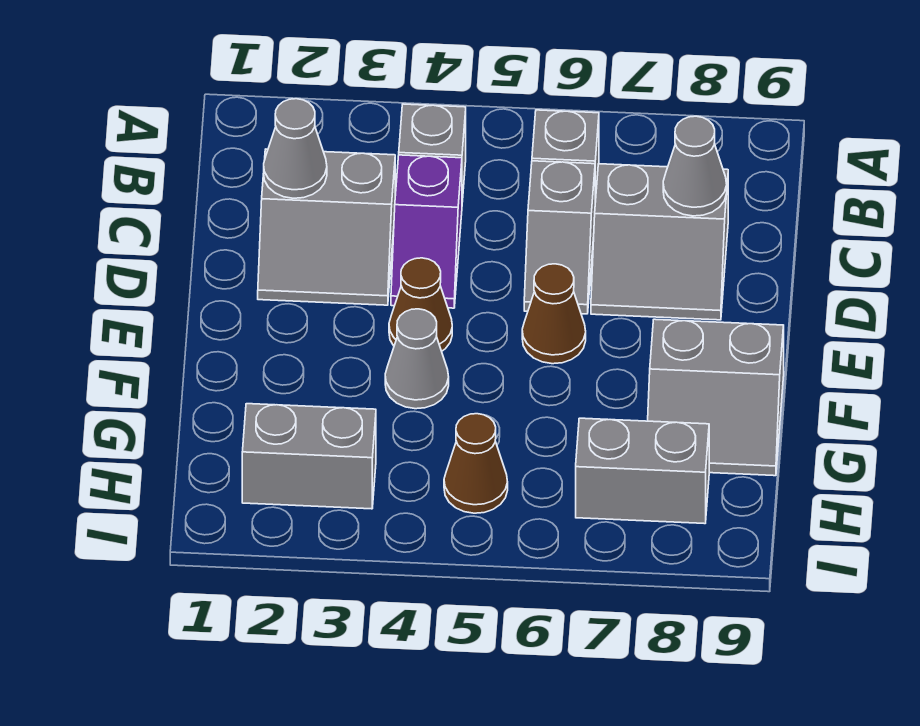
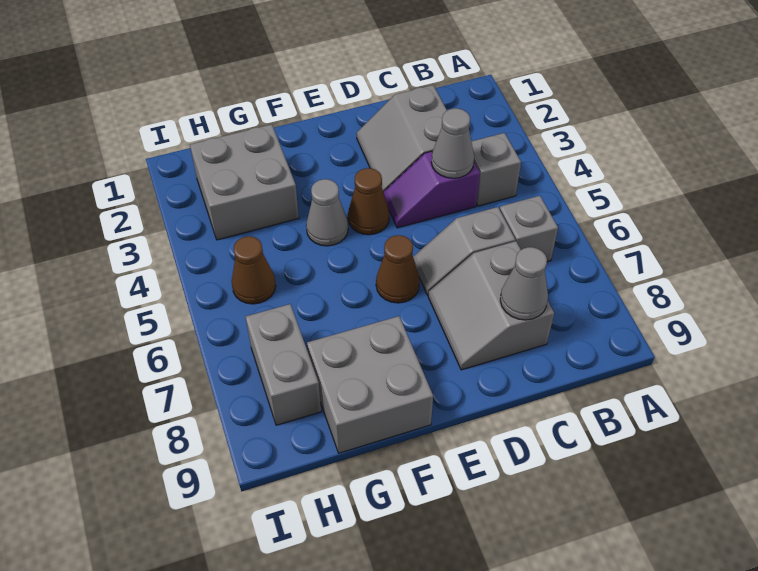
grey cone C2 level 2 -> grey cone C4 level 2
grey slope F8:G9 level 1 top F -> grey brick F8:G9 level 1
grey brick H2:H3 level 1 -> grey brick G2:H3 level 1

